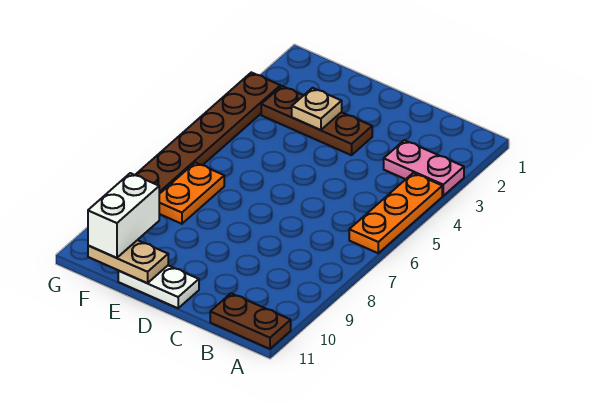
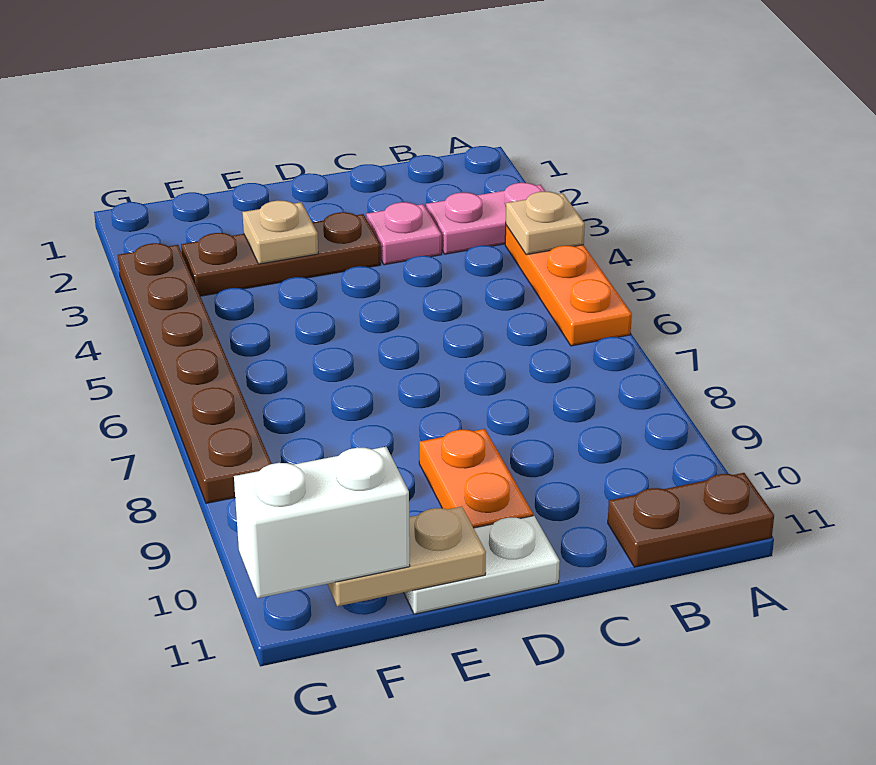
none -> tan plate A4 level 2
none -> pink plate C3 level 1
orange plate F7:F8 level 1 -> orange plate D9:D10 level 1
white brick F10:F11 level 3 -> white brick F11:G11 level 3

